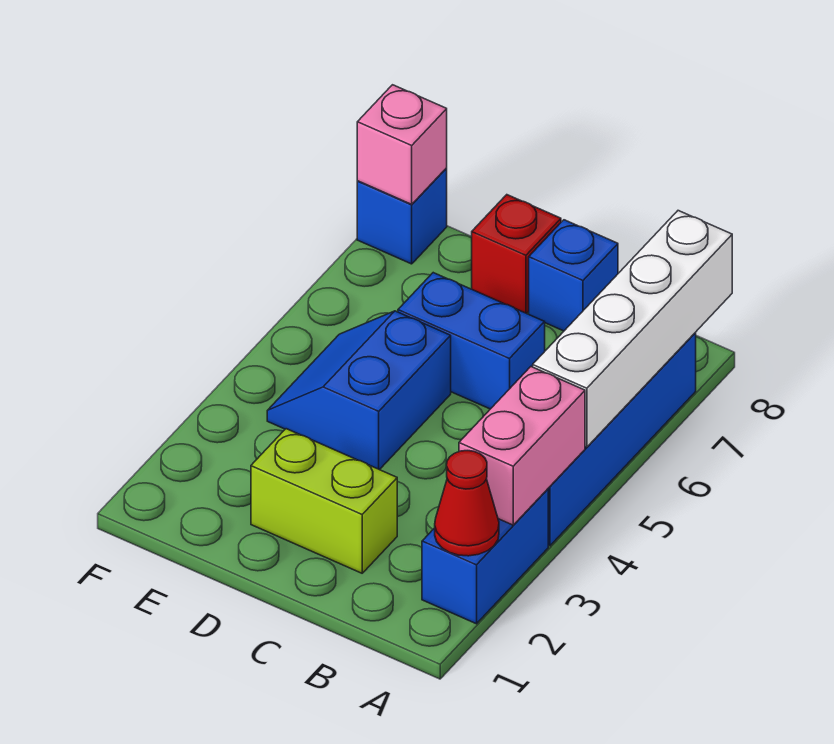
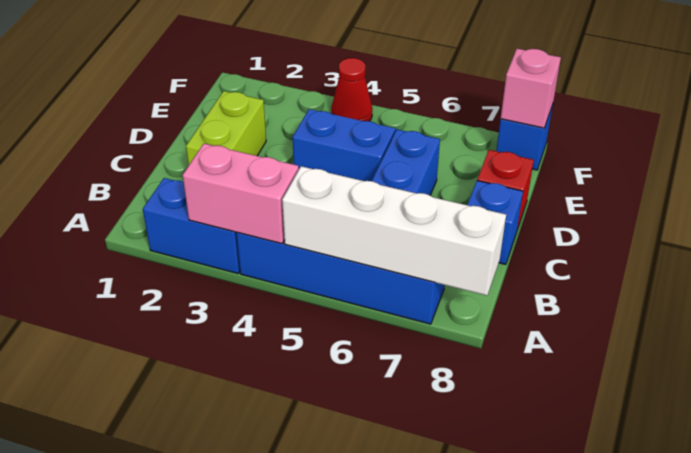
red cone A2 level 2 -> red cone F4 level 1

